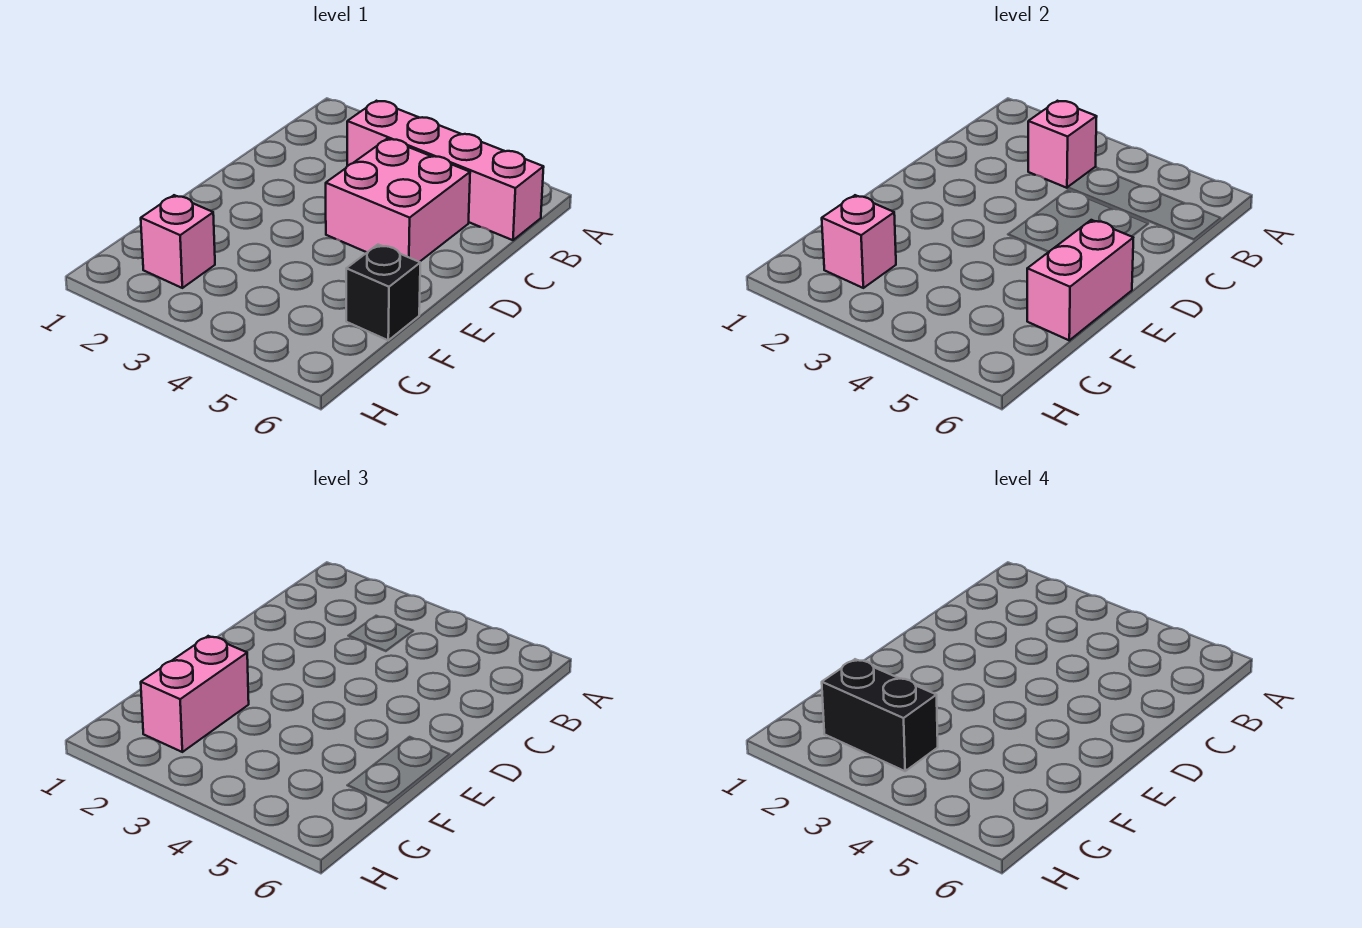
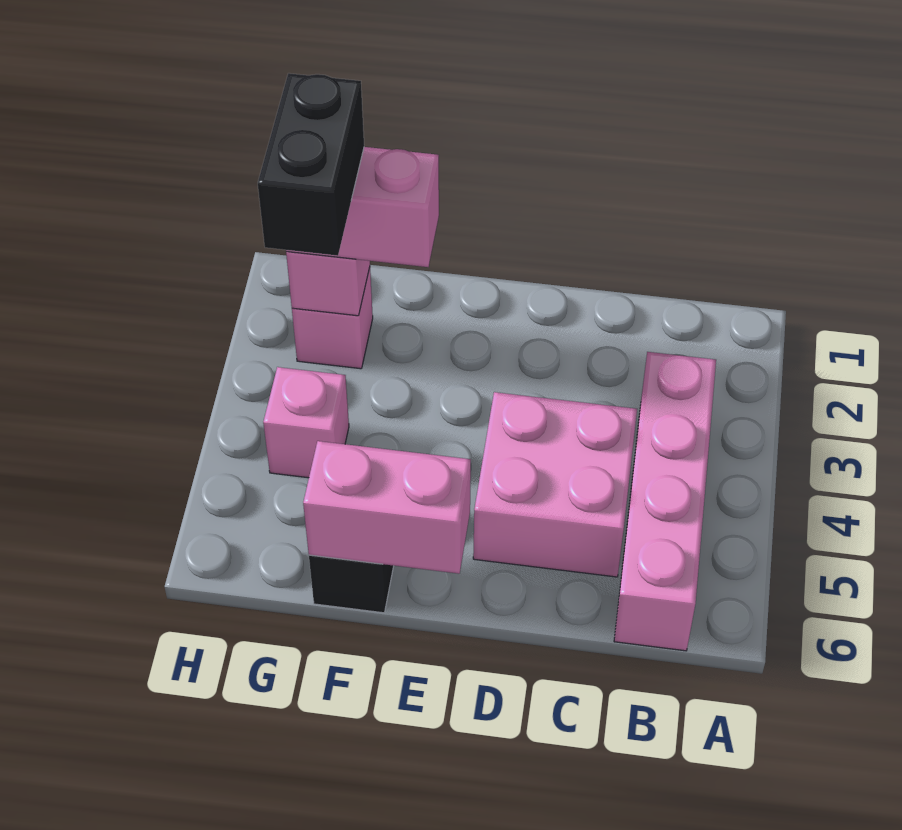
pink brick B3 level 2 -> pink brick G4 level 1

